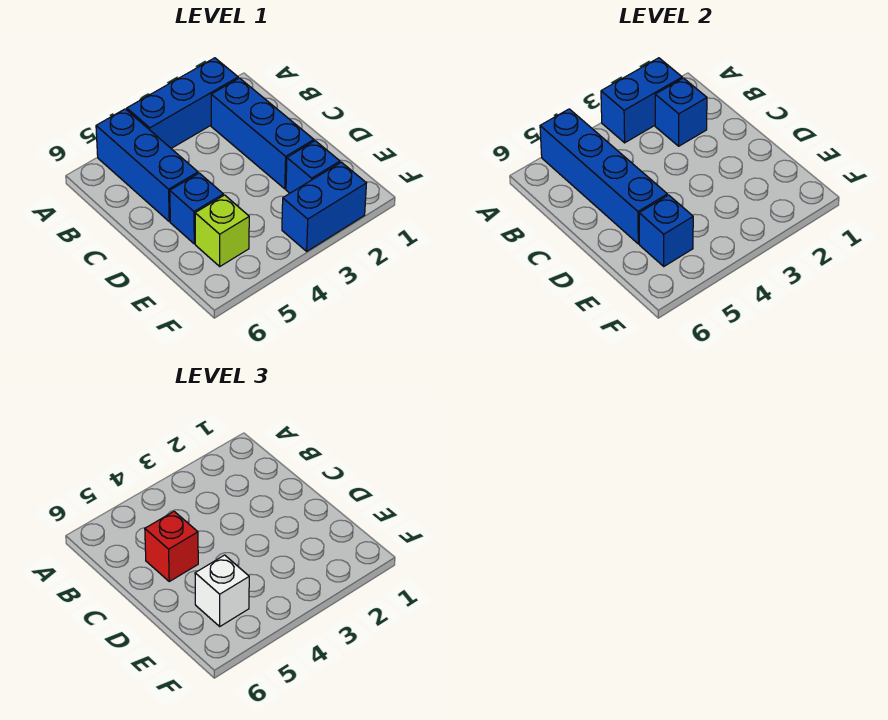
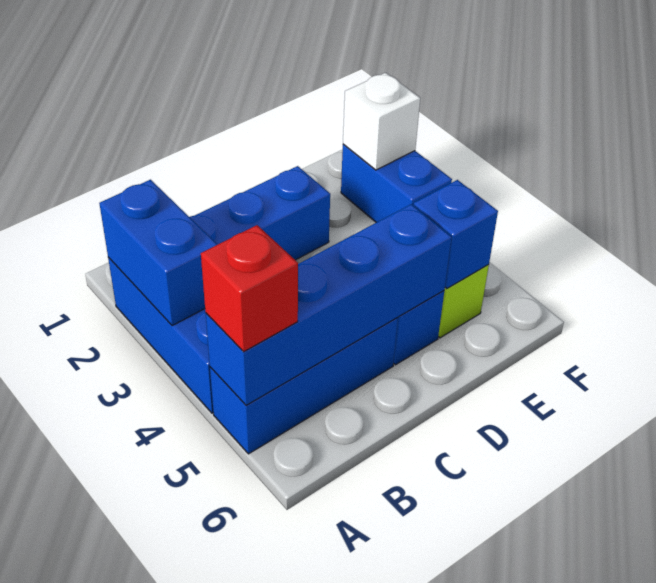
blue brick B2 level 2 -> none
red brick C5 level 3 -> red brick A5 level 3
blue brick E2 level 1 -> none
white brick E5 level 3 -> white brick F2 level 2

